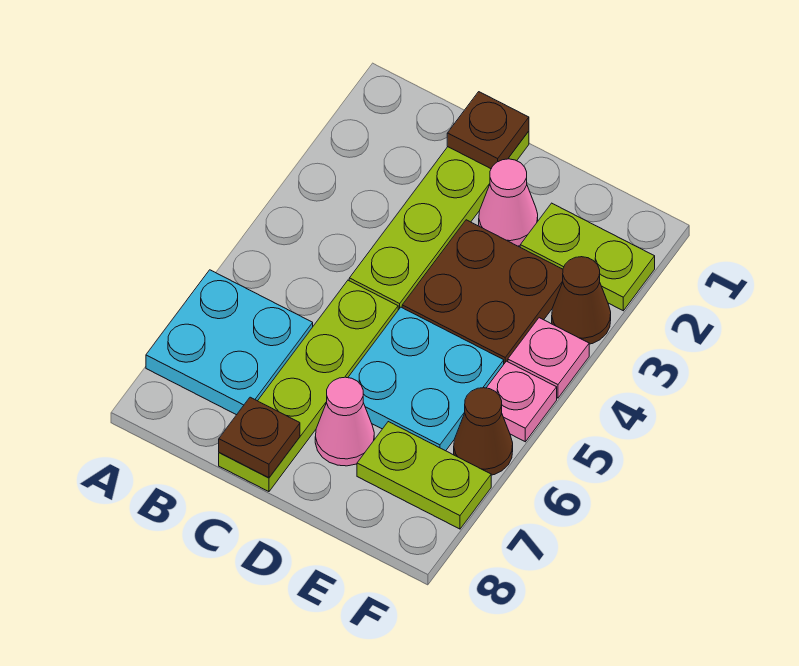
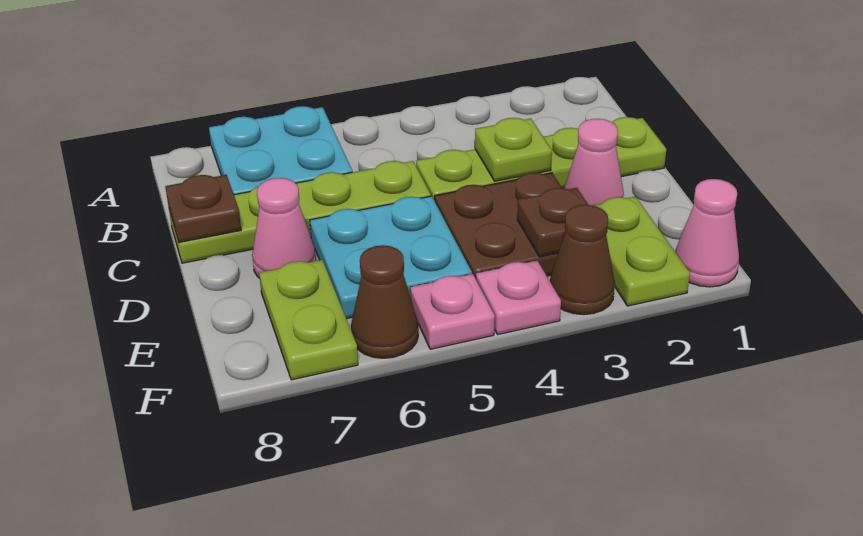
brown plate C1 level 2 -> brown plate E3 level 2
none -> lime plate C3 level 2
none -> pink cone F1 level 1

